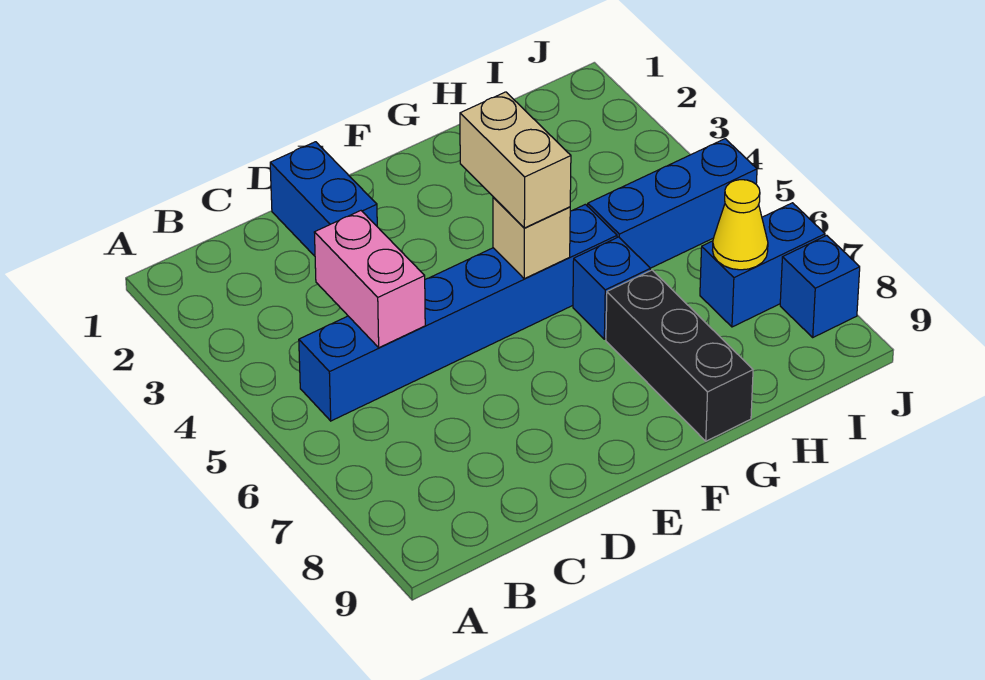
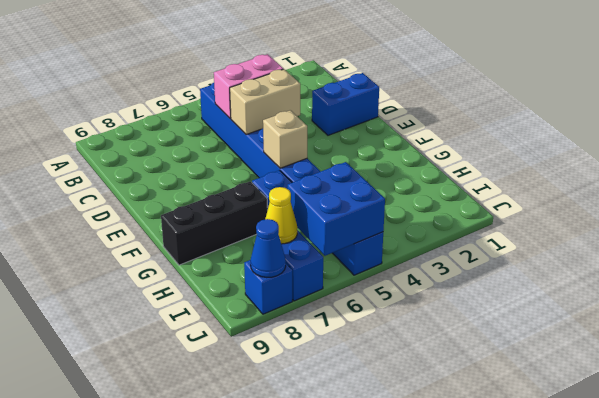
tan brick F4:F5 level 3 -> tan brick D4:D5 level 2
none -> blue brick I5:J6 level 2
none -> blue cone J8 level 2

